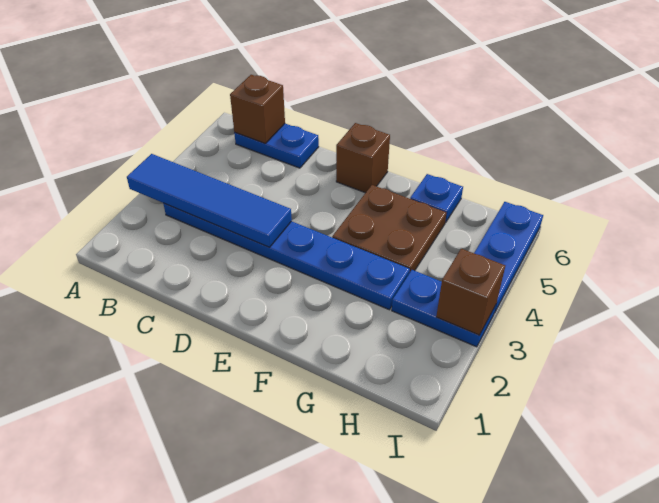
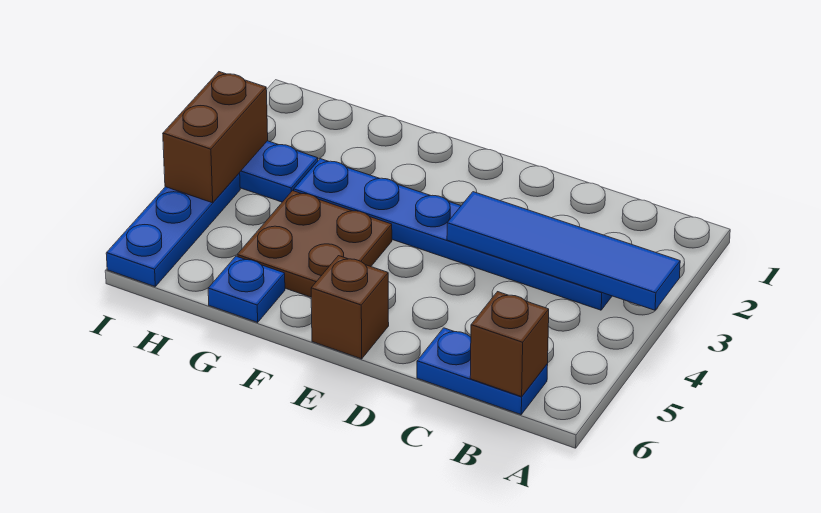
brown brick I3 level 2 -> brown brick I3:I4 level 2

